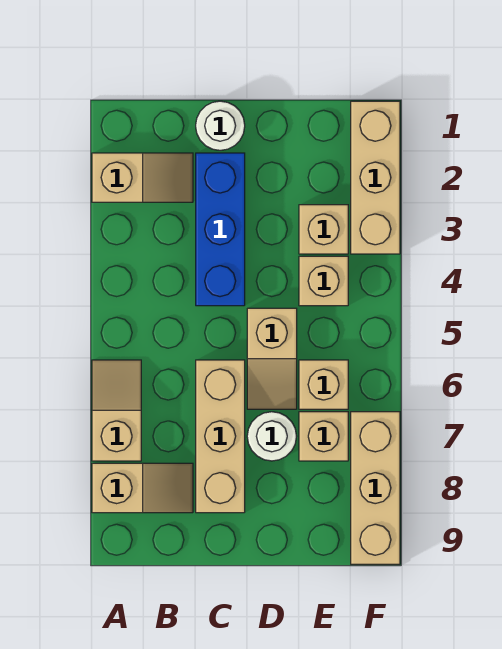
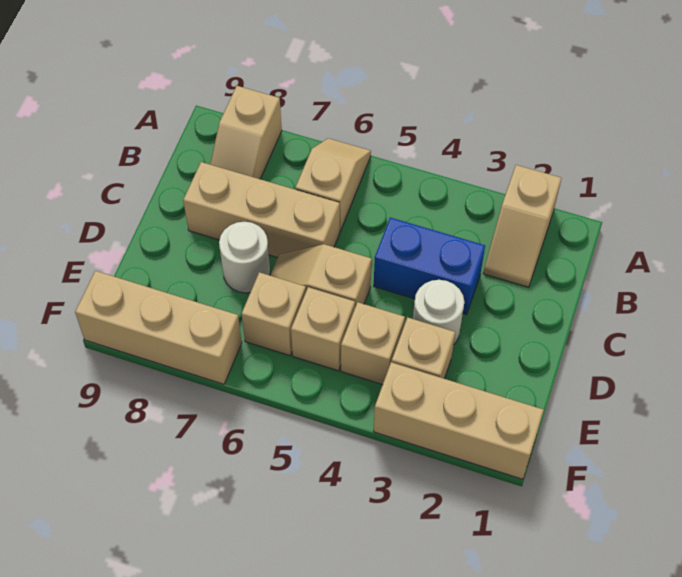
tan slope A6:A7 level 1 top 7 -> tan slope A6:B6 level 1 top B
white round brick C1 level 1 -> white round brick D3 level 1
blue brick C2:C4 level 1 -> blue brick C3:C4 level 1
tan brick E7 level 1 -> tan brick E5 level 1

